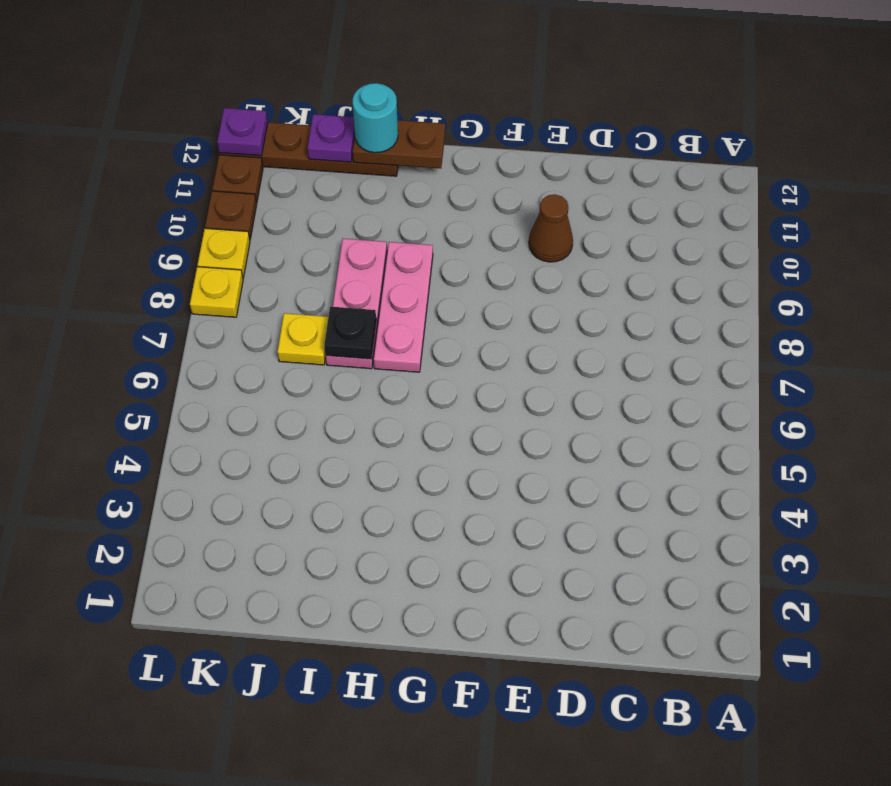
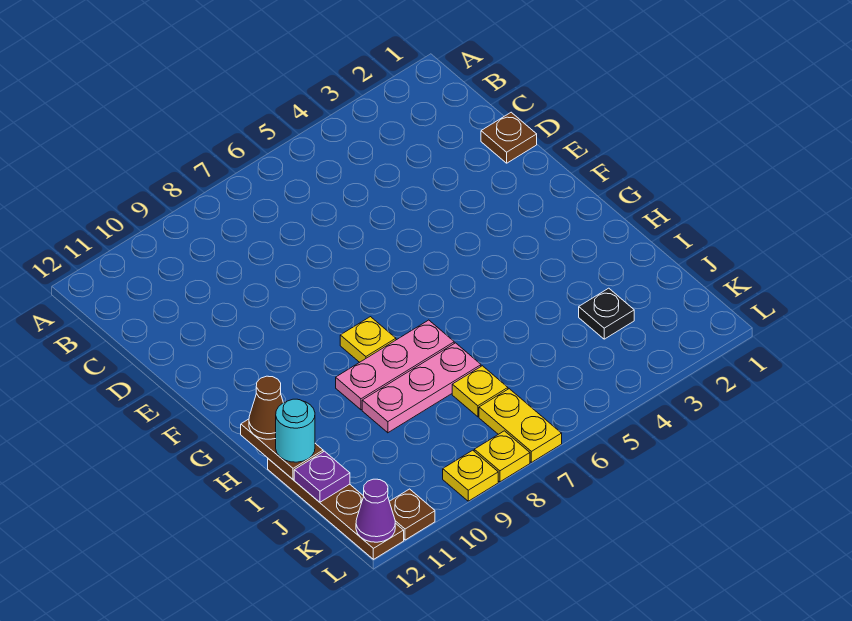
brown cone E10 level 1 -> brown cone H12 level 3
none -> yellow plate G8 level 1
black plate I7 level 2 -> black plate J3 level 1
none -> yellow plate K7:L7 level 1
brown plate L10 level 1 -> brown plate D1 level 1
purple plate L12 level 2 -> purple cone L12 level 2

